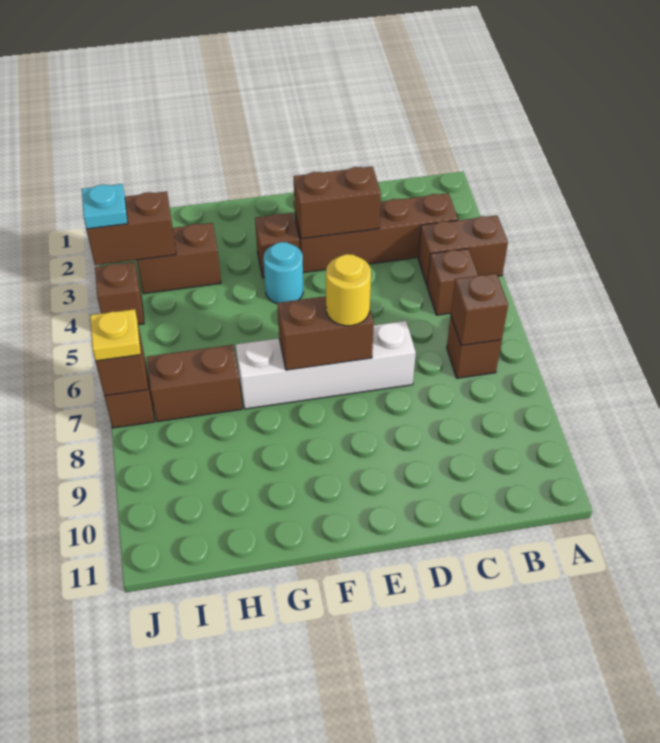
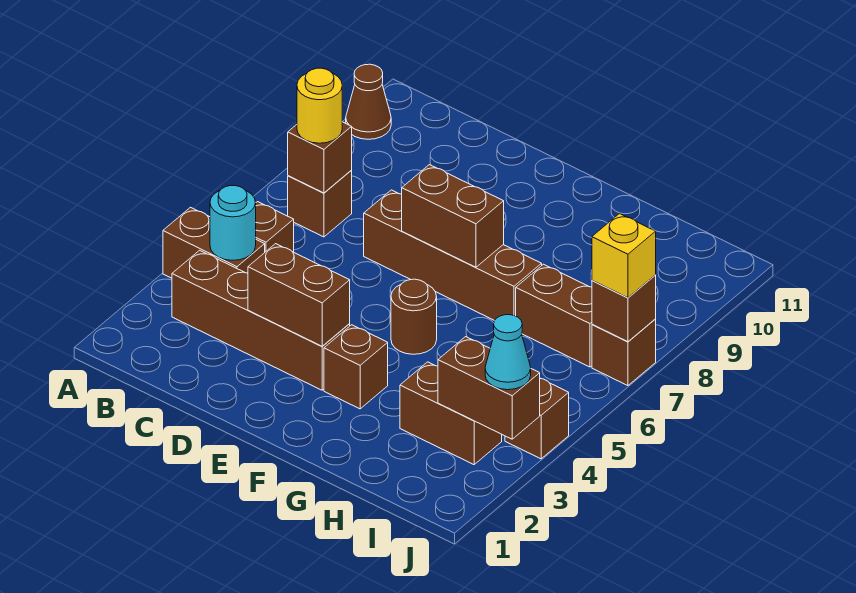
none -> brown cone A10 level 1
white brick D7:G7 level 1 -> brown brick D7:G7 level 1
yellow round brick E7 level 3 -> yellow round brick B7 level 3
cyan round brick F4 level 1 -> cyan round brick B4 level 2
none -> brown round brick F5 level 1
cyan plate J3 level 3 -> cyan cone J3 level 3
yellow plate J7 level 3 -> yellow brick J7 level 3

